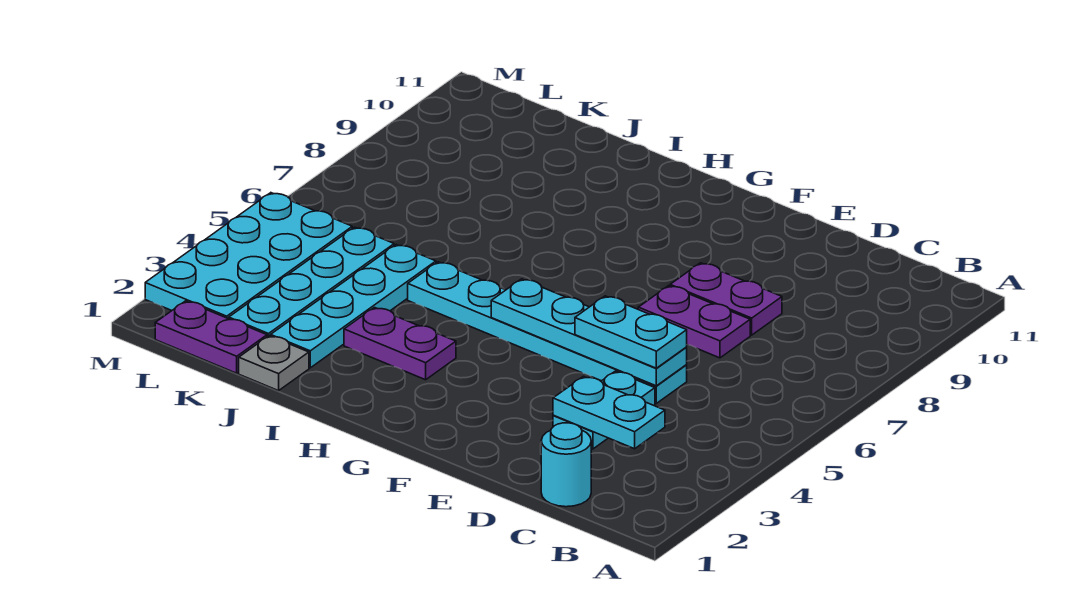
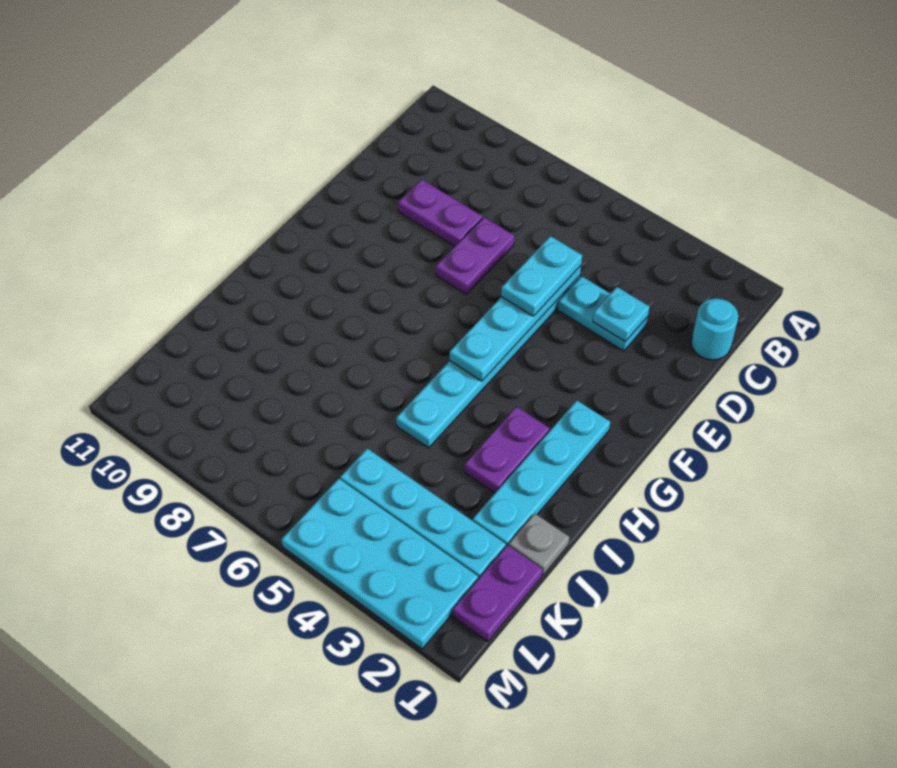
cyan plate C3:D3 level 2 -> cyan plate D3 level 2
purple plate D8:E8 level 1 -> purple plate D8:D9 level 1
cyan plate J2:J5 level 1 -> cyan plate G2:J2 level 1

